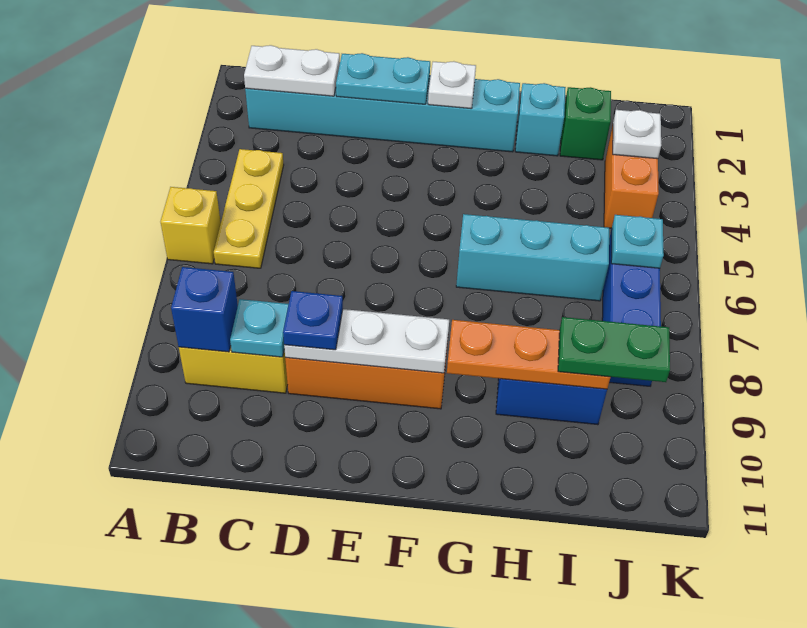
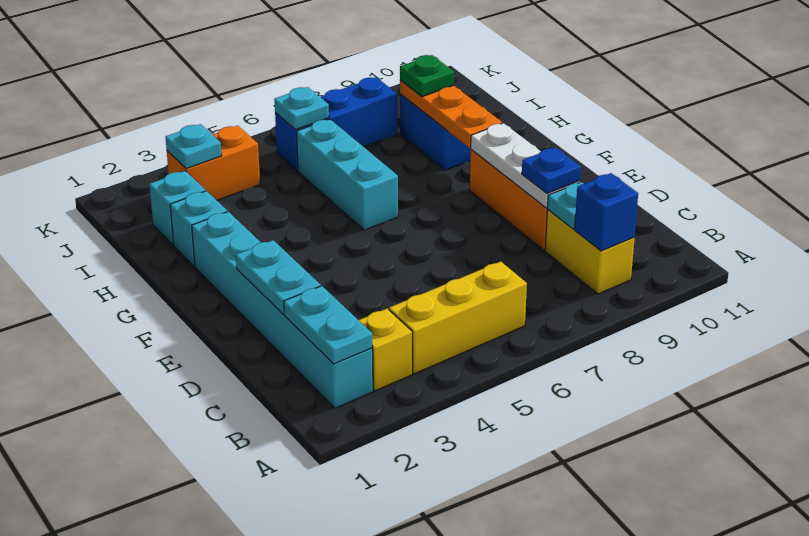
yellow brick A6 level 1 -> yellow brick B3 level 1
white plate B2:C2 level 2 -> cyan plate B2:C2 level 2
yellow plate B4:B6 level 1 -> yellow brick B4:B6 level 1
white plate F2 level 2 -> none
green brick I2 level 1 -> cyan brick I2 level 1
green plate I9:J9 level 3 -> green plate I9 level 3
white plate J3 level 2 -> cyan plate J3 level 2

